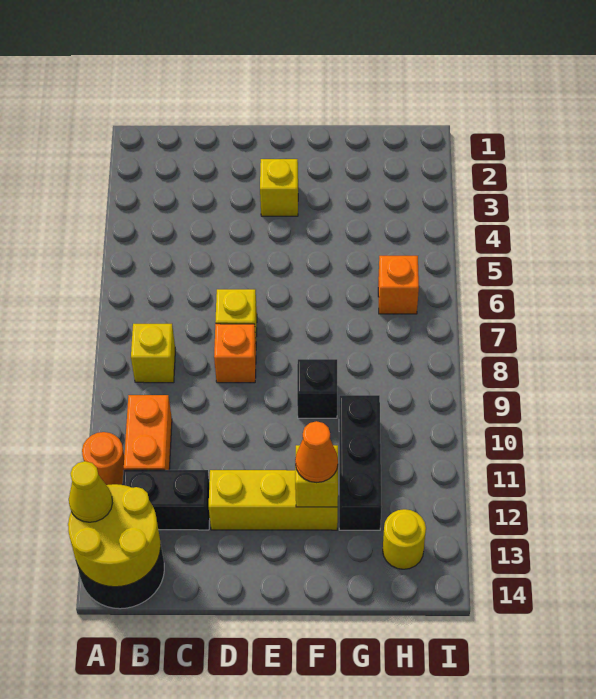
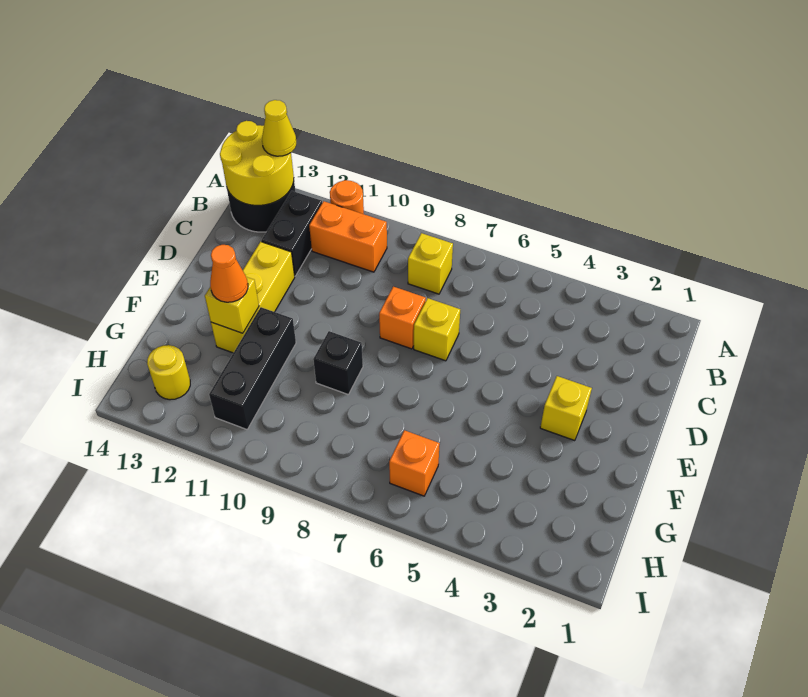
black brick G10:G12 level 1 -> black brick F11:H11 level 1

